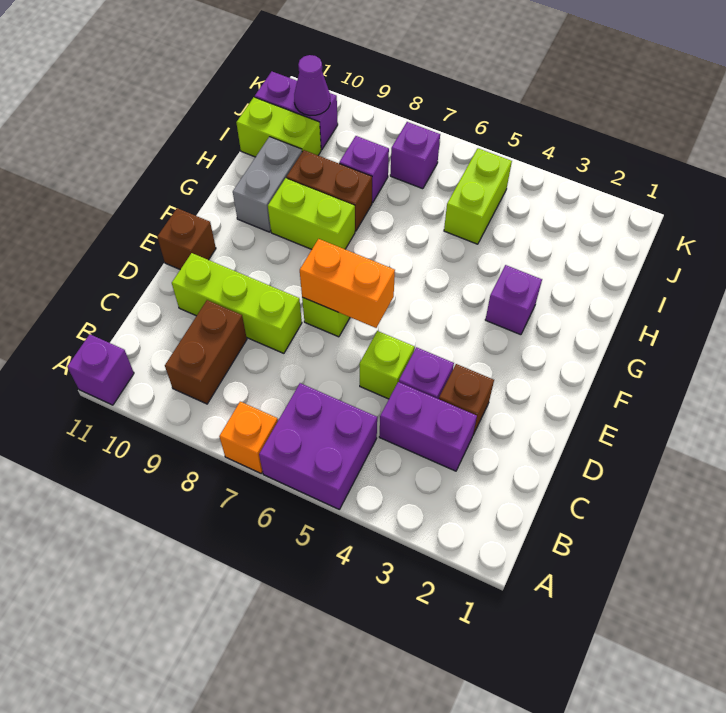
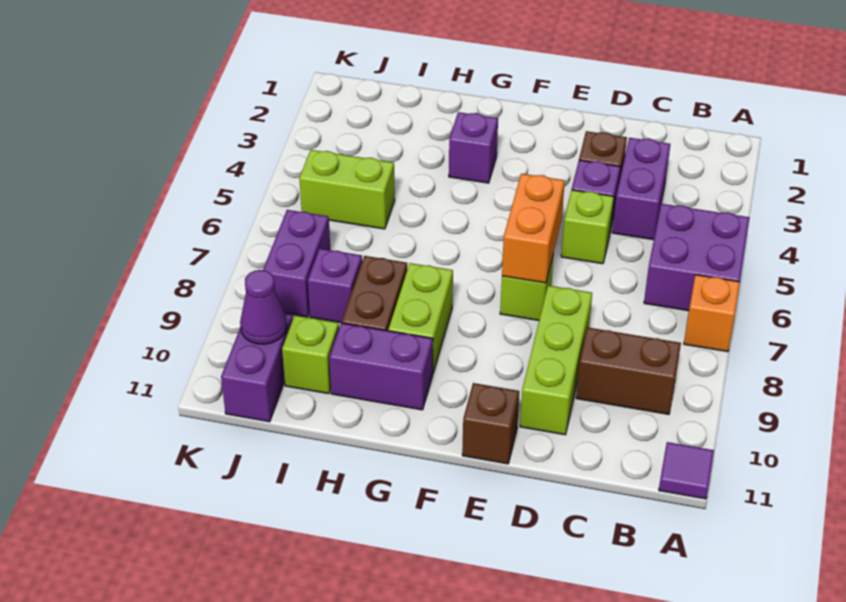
purple brick A11 level 1 -> purple tile A11 level 1
grey brick G10:H10 level 1 -> purple brick G10:H10 level 1
lime brick I10:I11 level 1 -> lime brick I10 level 1
purple brick J7 level 1 -> purple brick J7:J8 level 1

